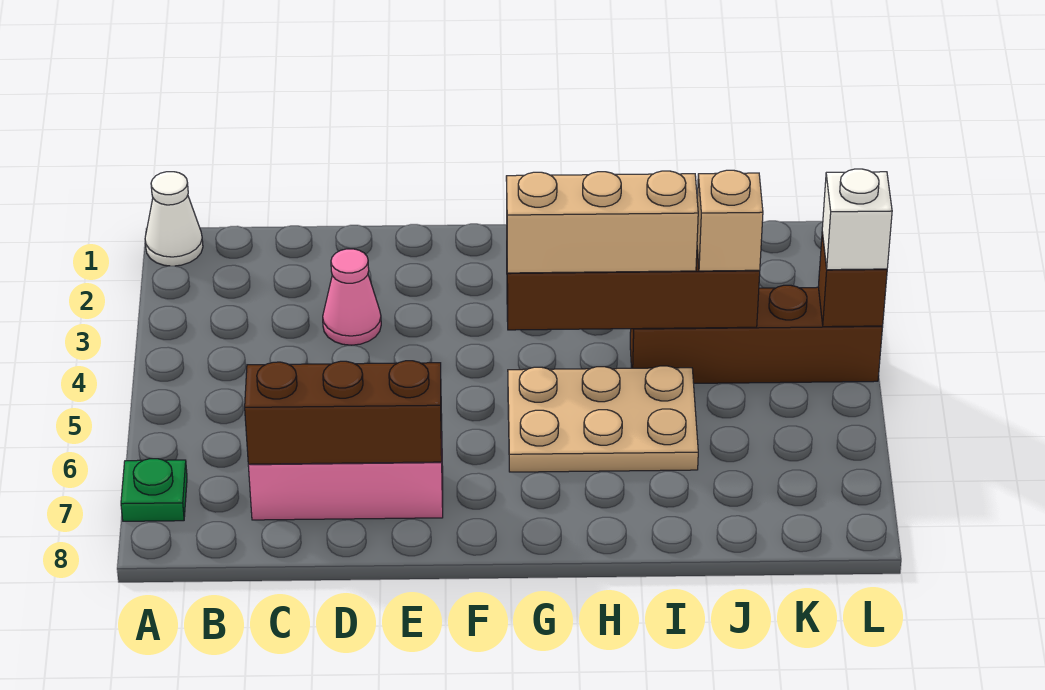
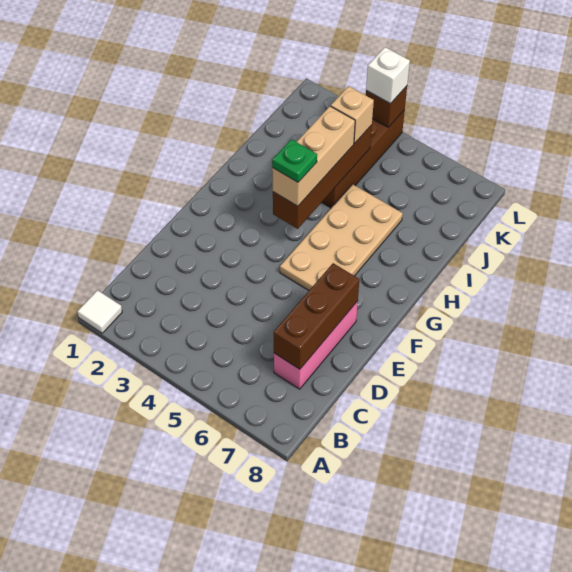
white cone A1 level 1 -> white tile A1 level 1
green plate A7 level 1 -> green plate G4 level 4
pink cone D3 level 1 -> none
tan plate G5:I6 level 1 -> tan plate F5:I6 level 1

